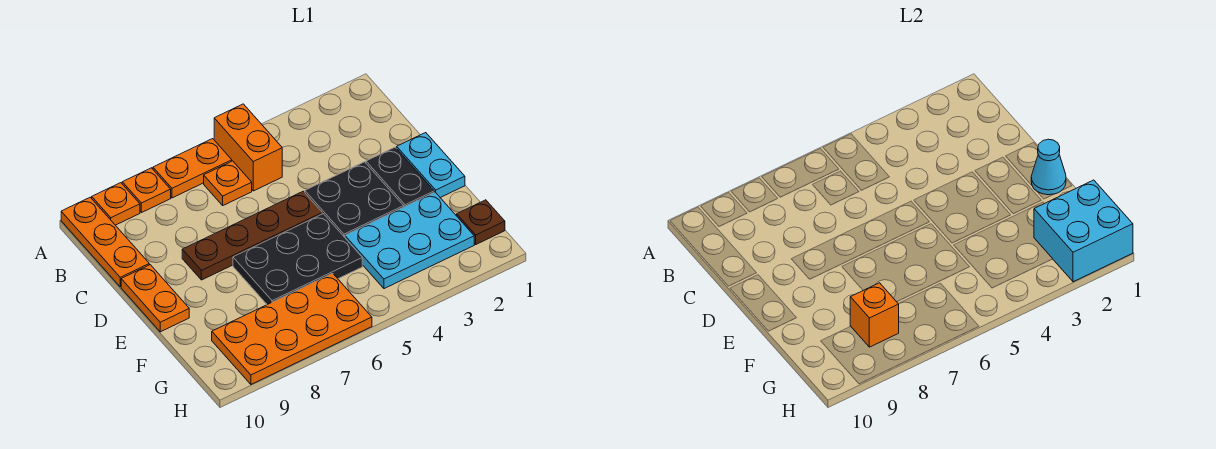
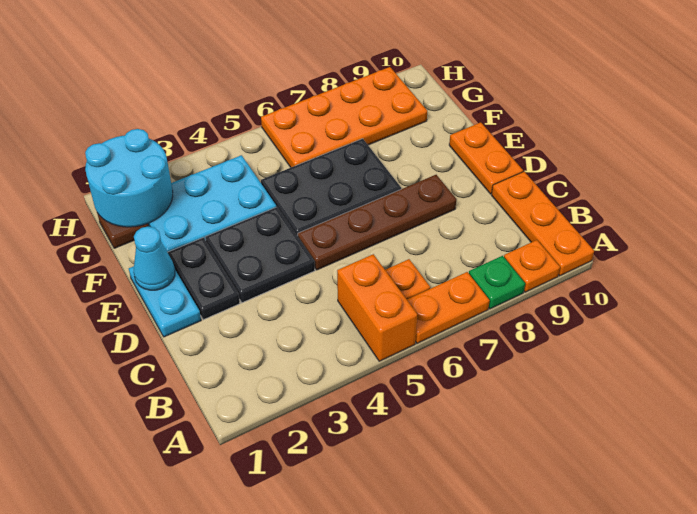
orange plate A8 level 1 -> green plate A8 level 1
cyan brick G1:H2 level 2 -> cyan round brick G1:H2 level 2
orange brick G8 level 2 -> none

